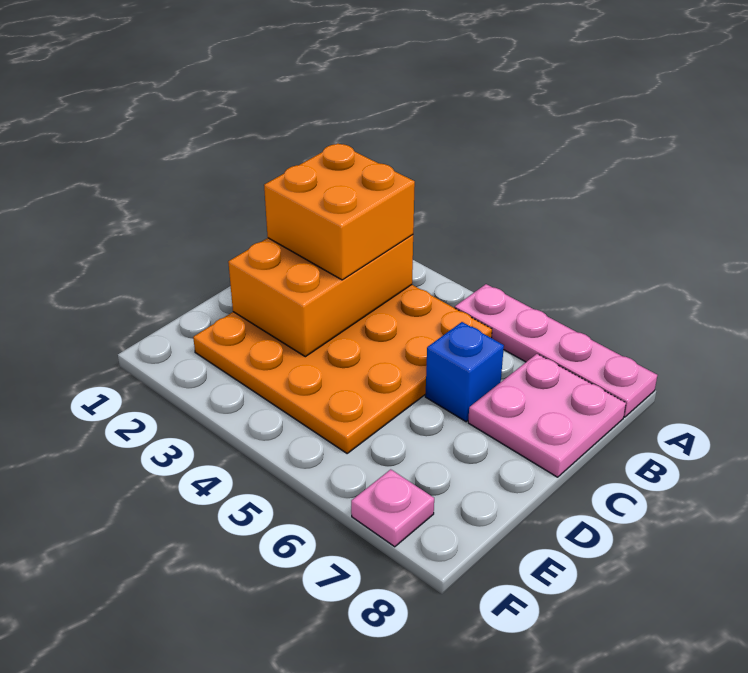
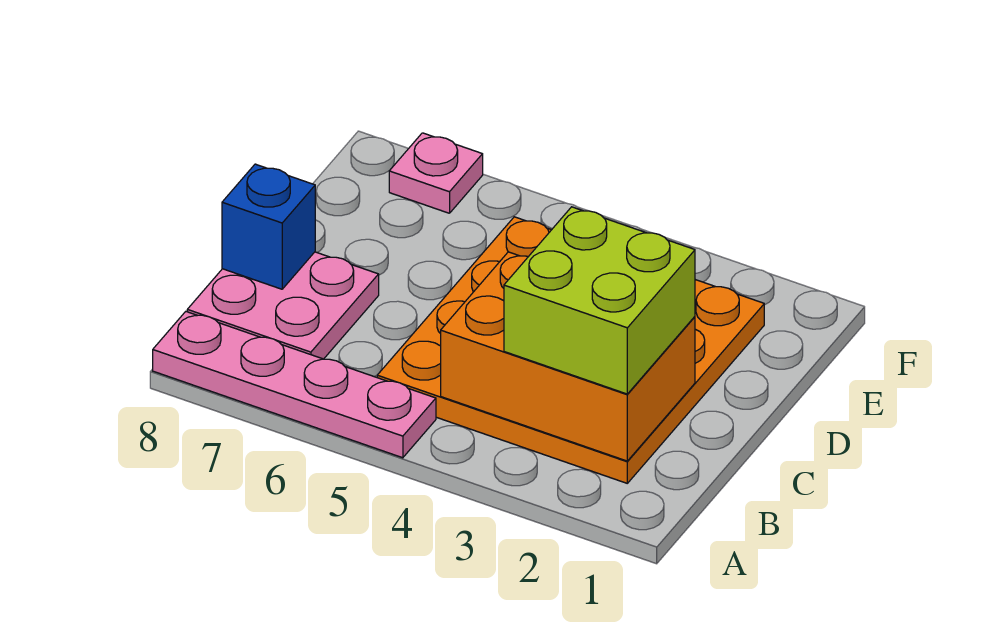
orange brick B2:D3 level 2 -> orange brick B2:C4 level 2
orange brick B2:C3 level 3 -> lime brick B2:C3 level 3
blue brick C6 level 1 -> blue brick C8 level 2

